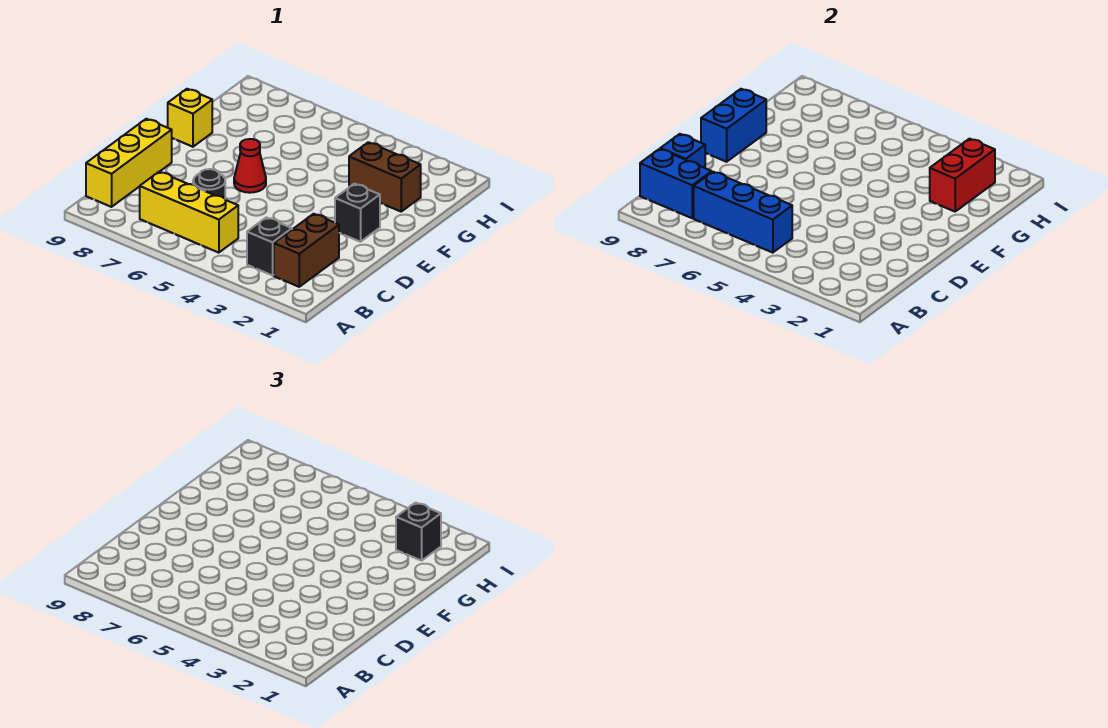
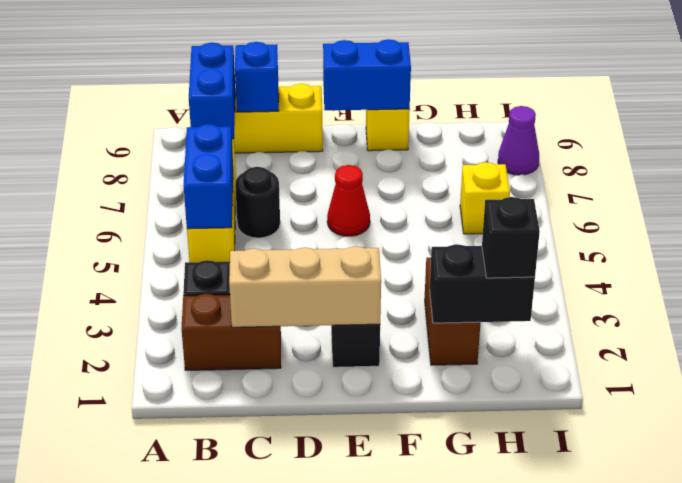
blue brick B5:B7 level 2 -> blue brick B5:B6 level 2
none -> tan brick C2:E2 level 2
red brick G2:H2 level 2 -> black brick G2:H2 level 2
none -> yellow brick H6 level 1
none -> purple cone I8 level 1

